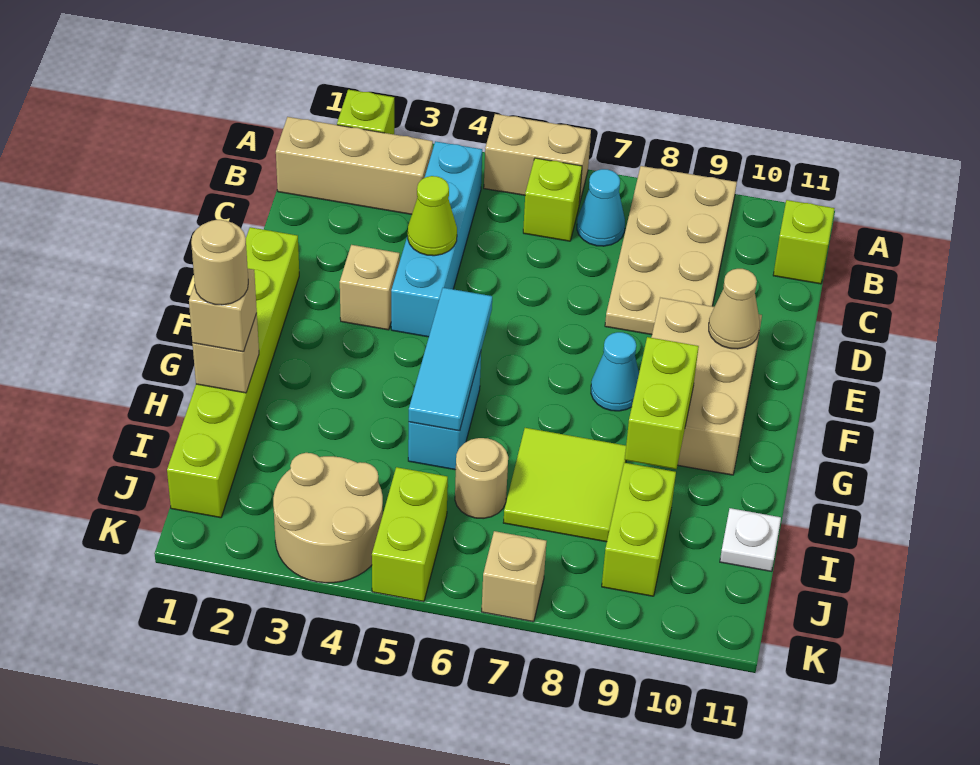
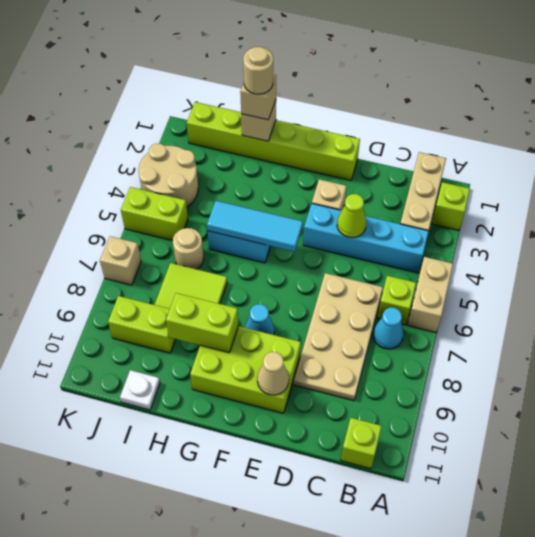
tan plate A8:D9 level 1 -> tan plate C6:D9 level 1
tan brick E9:G10 level 1 -> lime brick E9:G10 level 1

